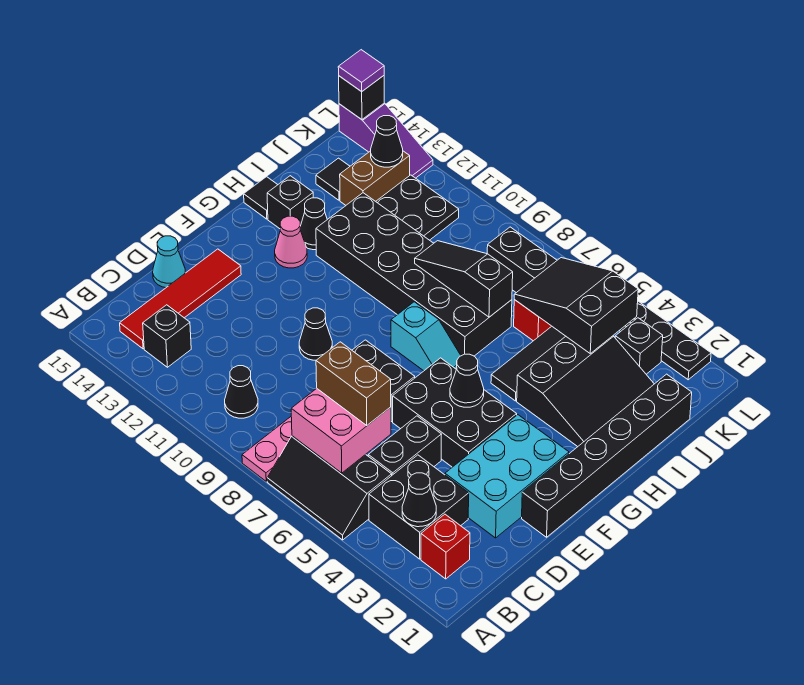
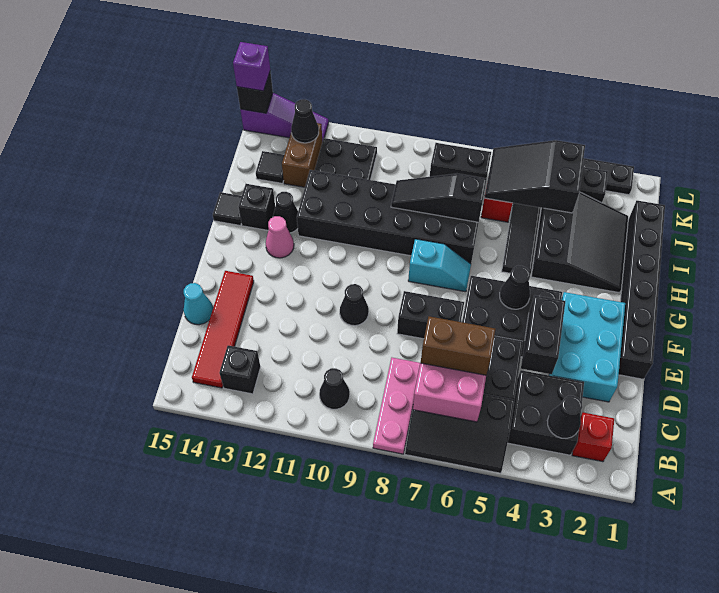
none -> black brick D4:E4 level 2
purple tile L15 level 3 -> purple brick L15 level 3

